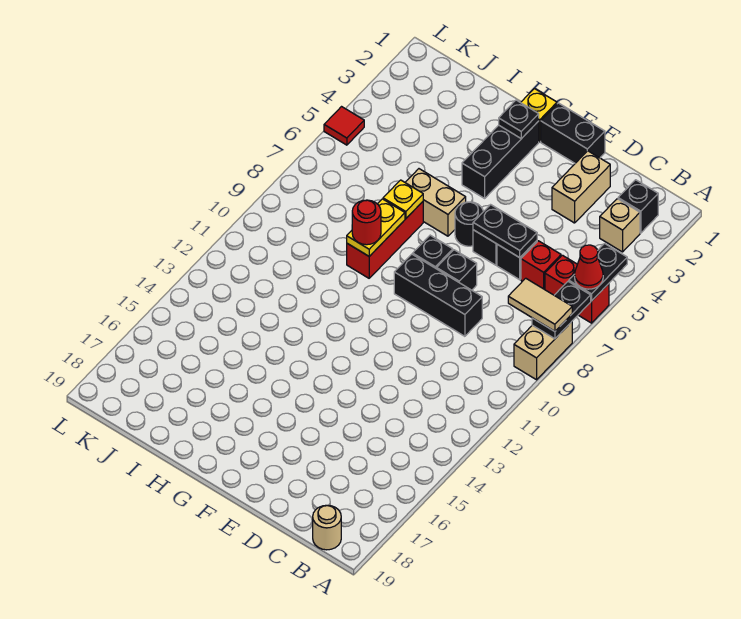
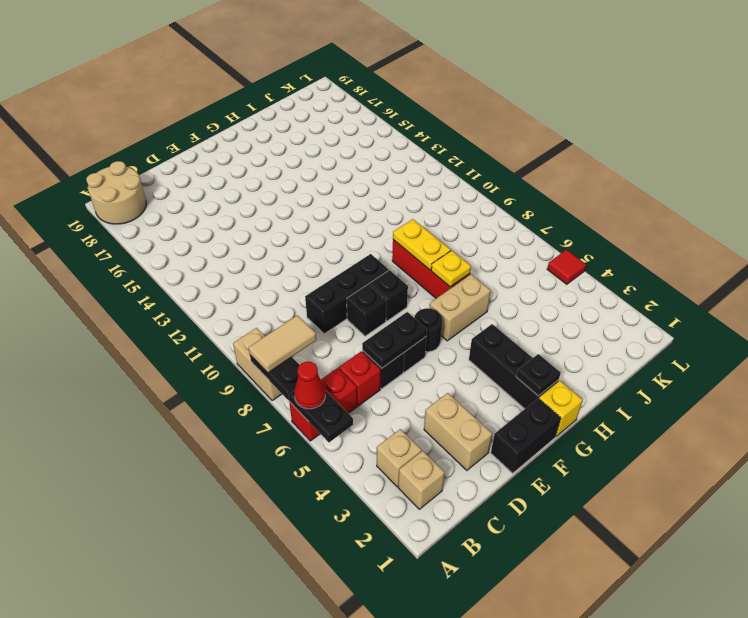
black brick B2 level 1 -> tan brick B2 level 1
tan round brick B19 level 1 -> tan round brick A18:B19 level 1
red round brick H9 level 3 -> none

